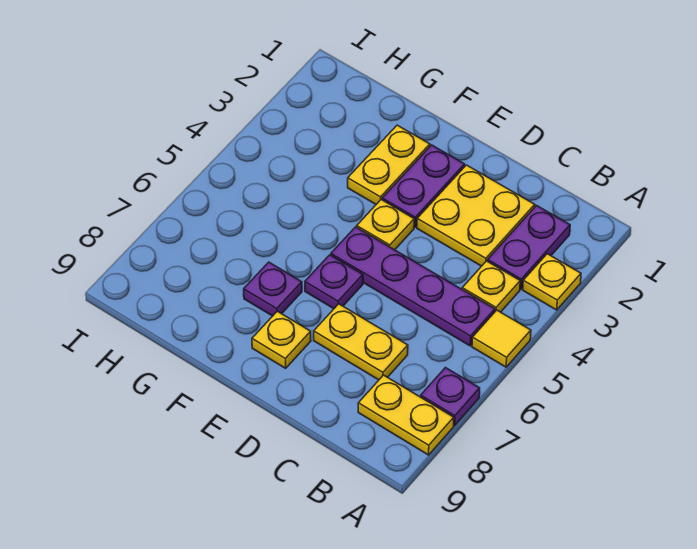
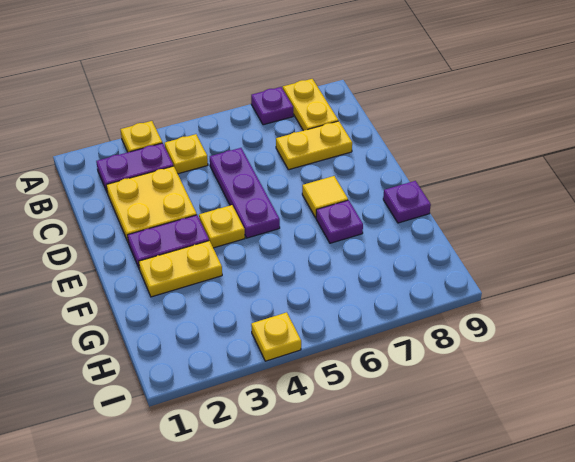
yellow tile A5 level 1 -> yellow tile E7 level 1
purple plate B5:E5 level 1 -> purple plate C5:E5 level 1
yellow plate C7:D7 level 1 -> yellow plate C7:C8 level 1
purple plate E6 level 1 -> purple plate F9 level 1
yellow plate E8 level 1 -> yellow plate I4 level 1

